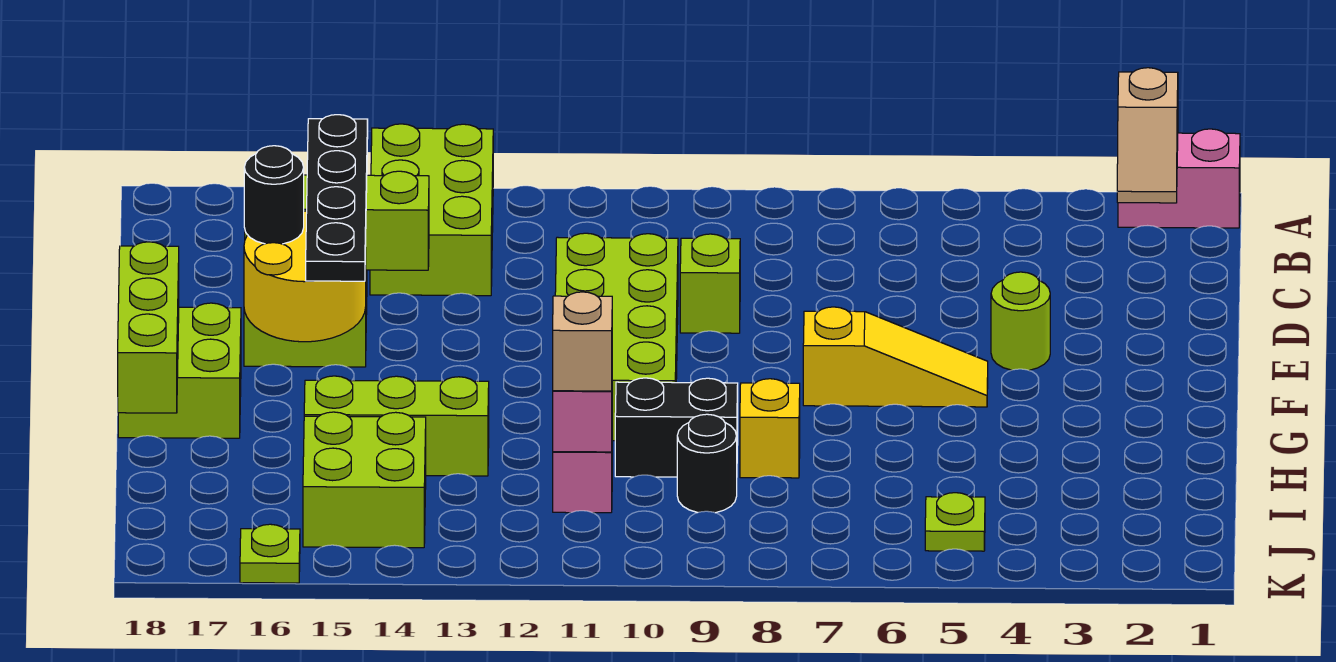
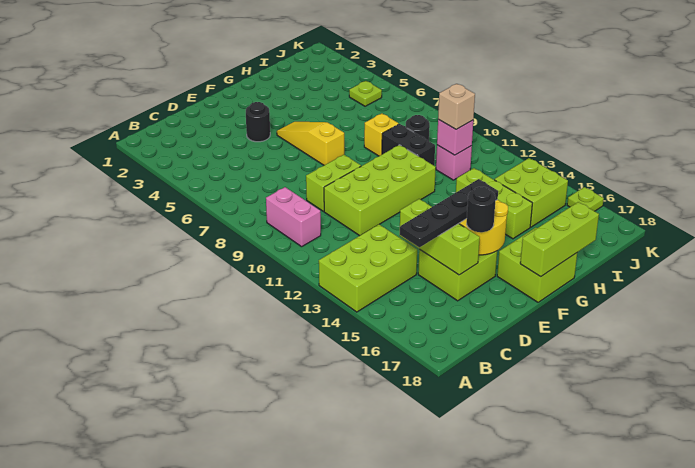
pink brick A1:A2 level 1 -> pink brick B9:B10 level 1
tan slope A2:B2 level 2 top A -> none
lime brick D9 level 1 -> lime brick D9:E9 level 1
lime round brick E4 level 1 -> black round brick E4 level 1

